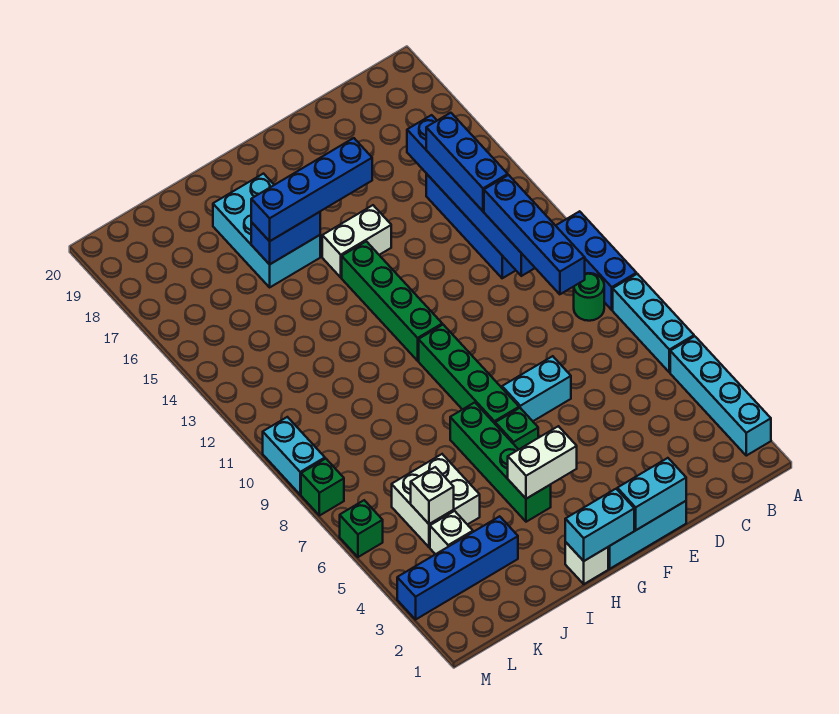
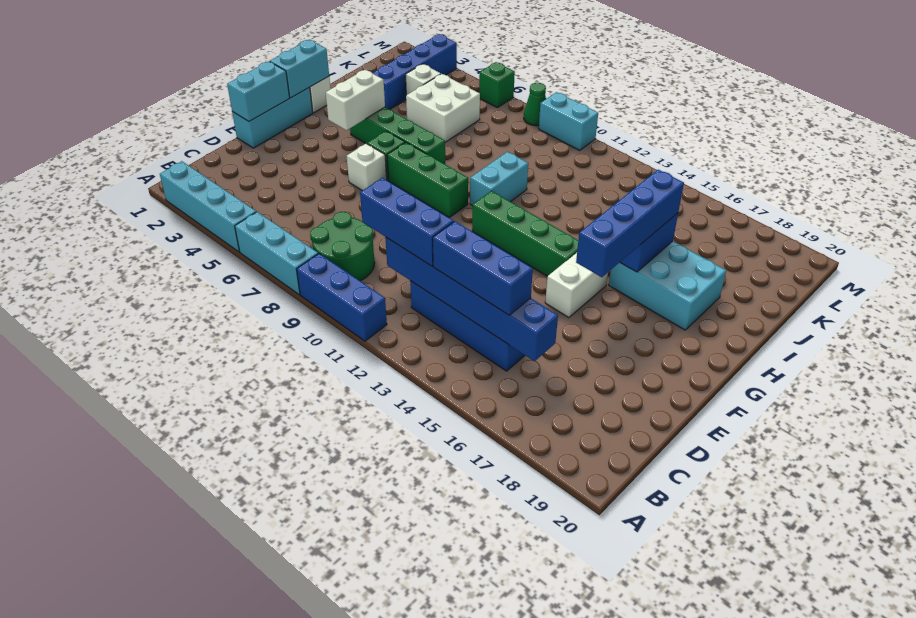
green round brick B9 level 1 -> green round brick B8:C9 level 1
blue brick C9:C12 level 3 -> blue brick C10:C12 level 3
cyan brick E7:F7 level 1 -> cyan brick H10:I10 level 1
green brick G7:G10 level 1 -> green brick G7:G9 level 1
white brick K5 level 2 -> white brick F6 level 1
green brick M8 level 1 -> green cone M8 level 1

